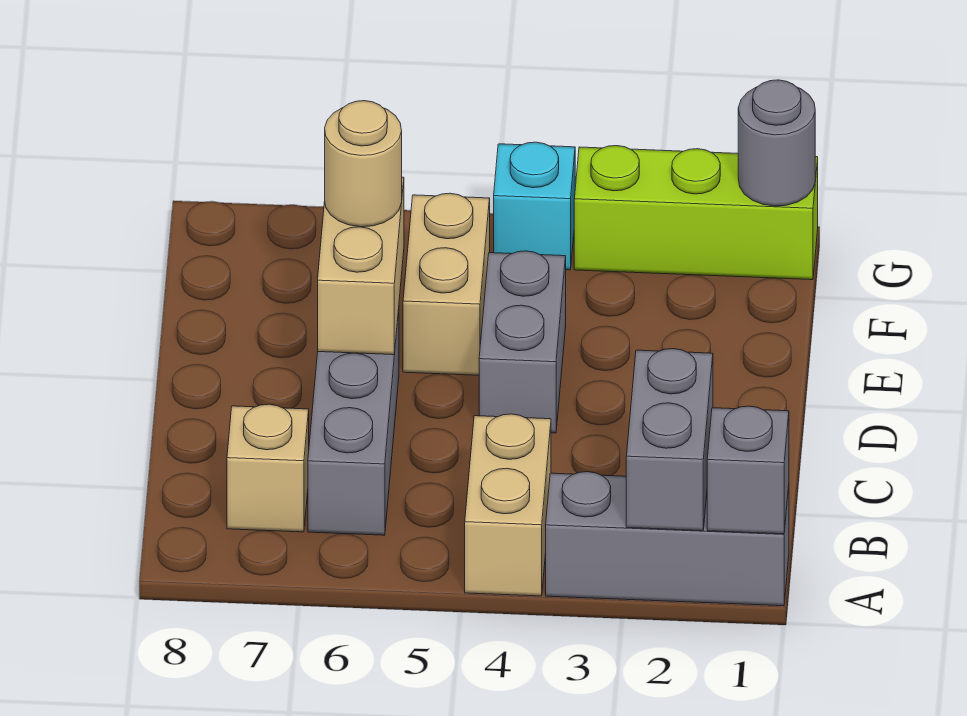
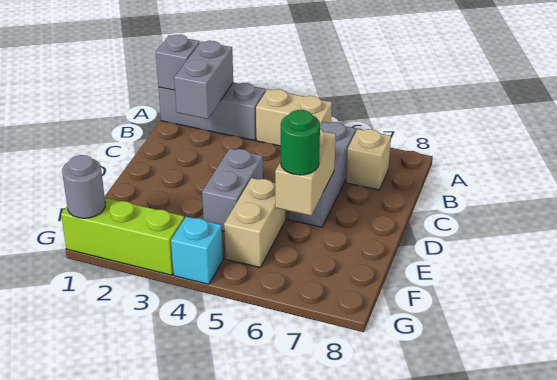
tan brick A4:B4 level 1 -> tan brick A4:A5 level 1
tan round brick E6 level 3 -> green round brick E6 level 3

